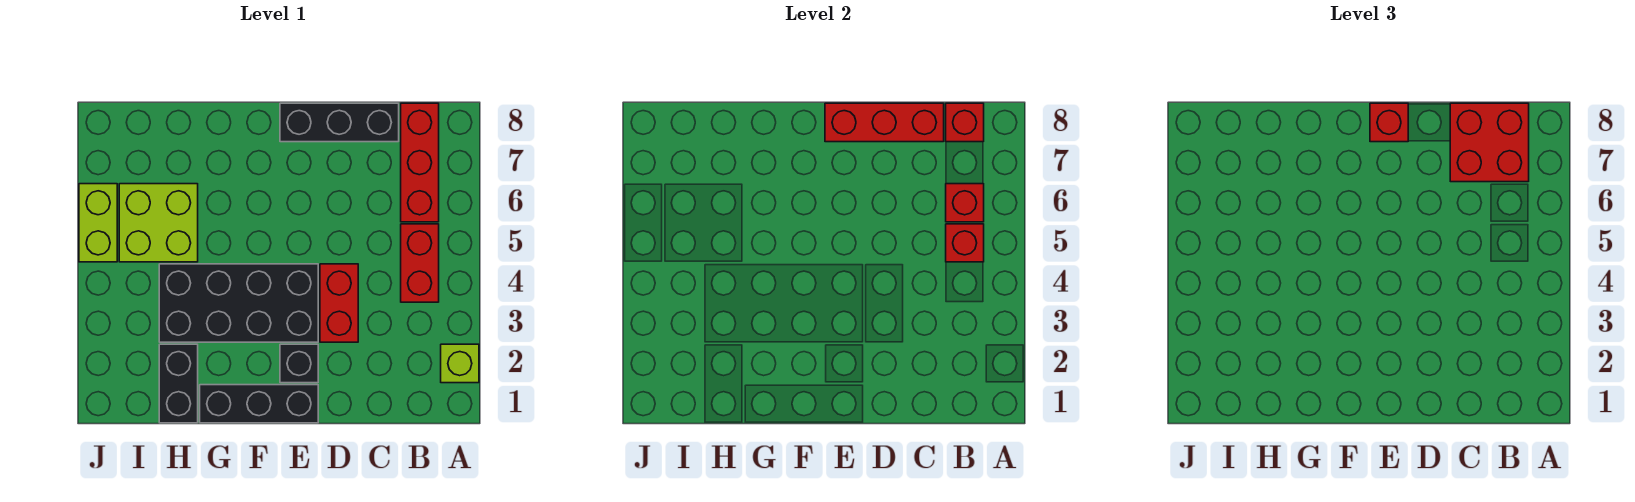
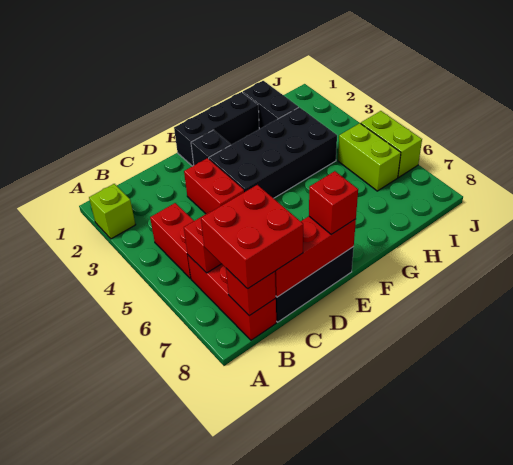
red brick B5 level 2 -> none
lime brick H5:I6 level 1 -> lime brick I5:I6 level 1

